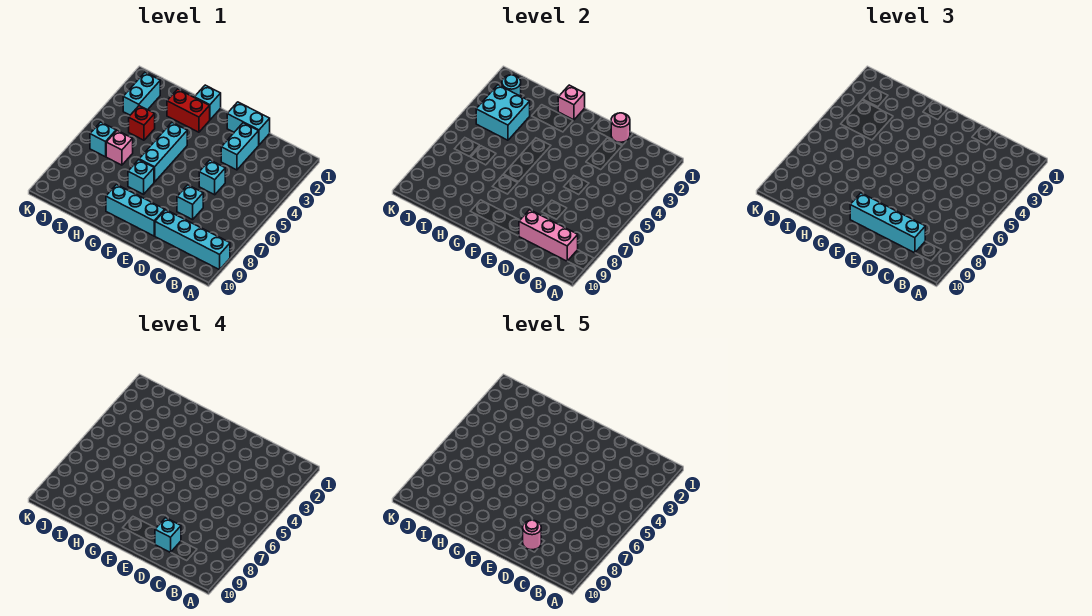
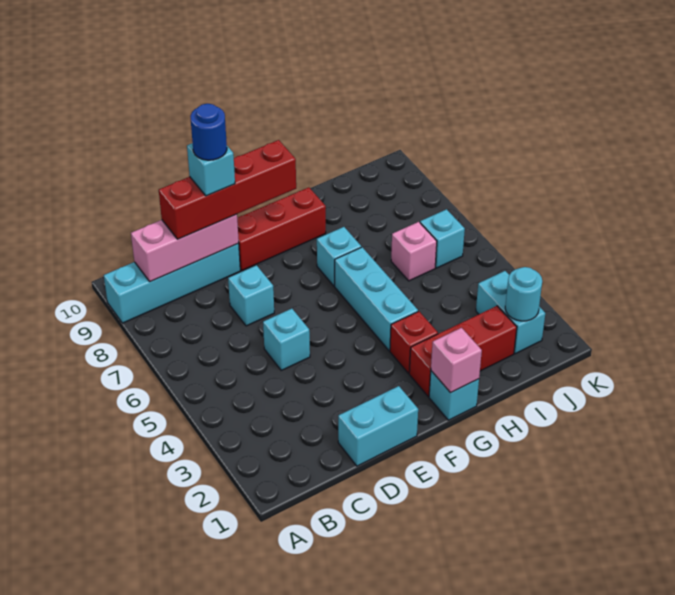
cyan brick C9:F9 level 3 -> red brick C9:F9 level 3
pink round brick D1 level 2 -> none
cyan brick D2:D3 level 1 -> none
pink round brick D9 level 5 -> blue round brick D9 level 5
cyan brick E9:G9 level 1 -> red brick E9:G9 level 1
red brick G2:H2 level 1 -> red brick G2:I2 level 1
cyan brick I3:J4 level 2 -> none
red brick I4 level 1 -> red brick G3 level 1

